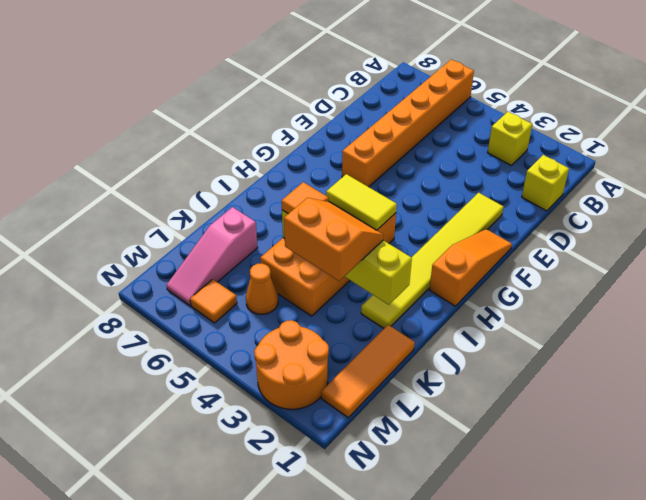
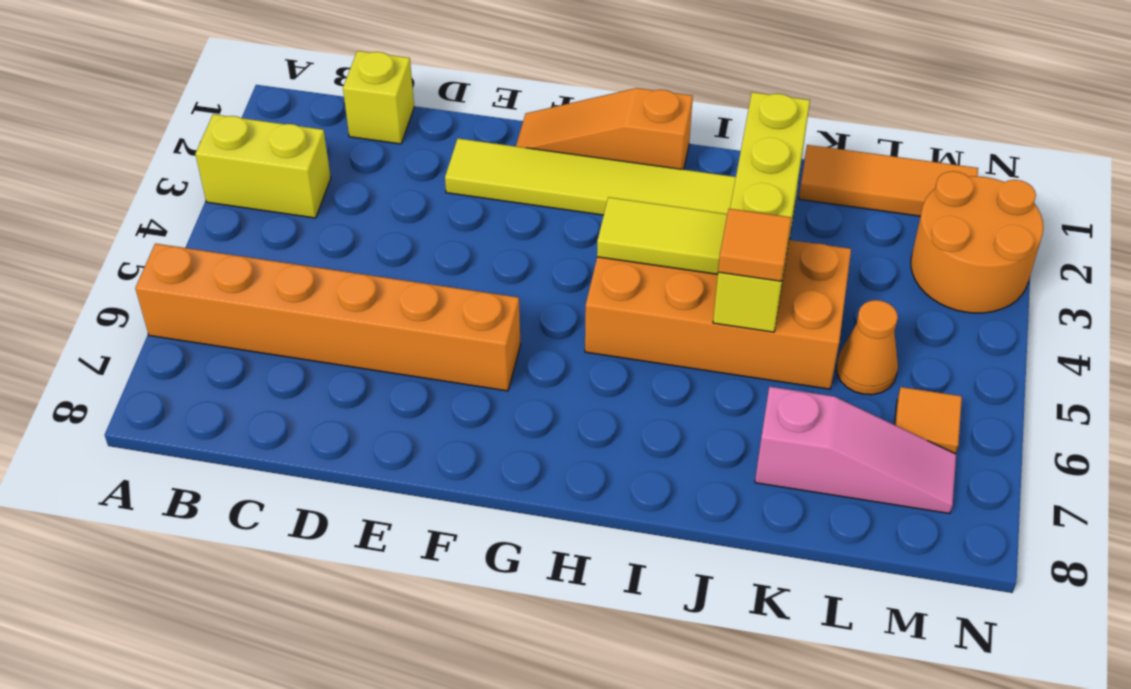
yellow brick B3 level 1 -> yellow brick A3:B3 level 1
yellow tile H4:H5 level 2 -> yellow tile H4:I4 level 2
orange slope J3:K4 level 3 top K -> none

